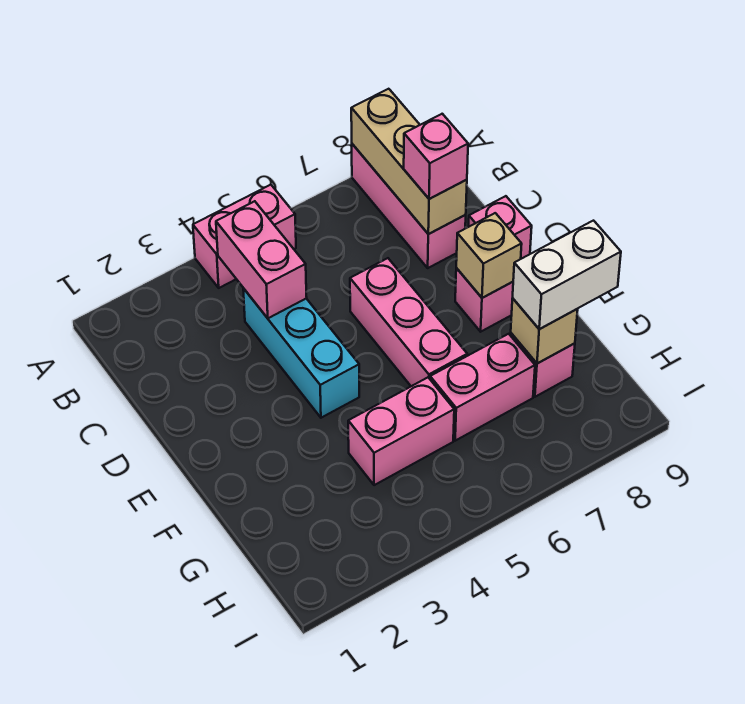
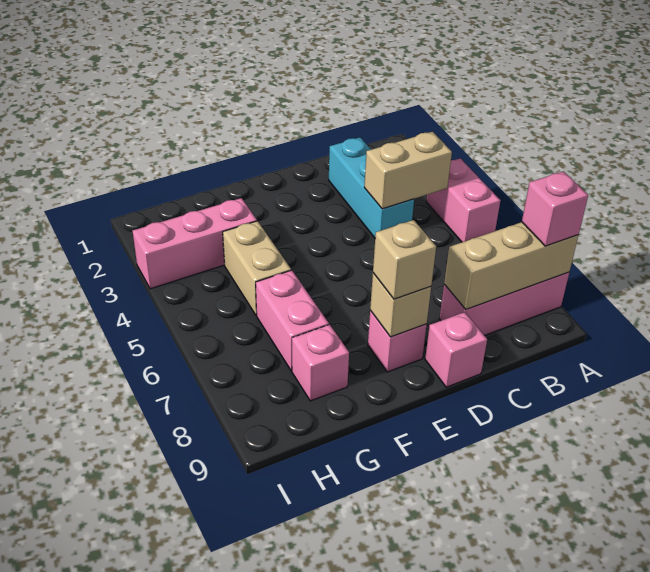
pink brick B4:C4 level 2 -> tan brick B4:C4 level 2
cyan brick C4:E4 level 1 -> cyan brick C2:C4 level 1
pink brick C8 level 3 -> pink brick A8 level 3
pink brick D6:F6 level 1 -> pink brick G3:I3 level 1
pink brick G4:G5 level 1 -> tan brick G4:G5 level 1
tan brick G8 level 2 -> tan brick E8 level 3
white brick G8:G9 level 3 -> none

